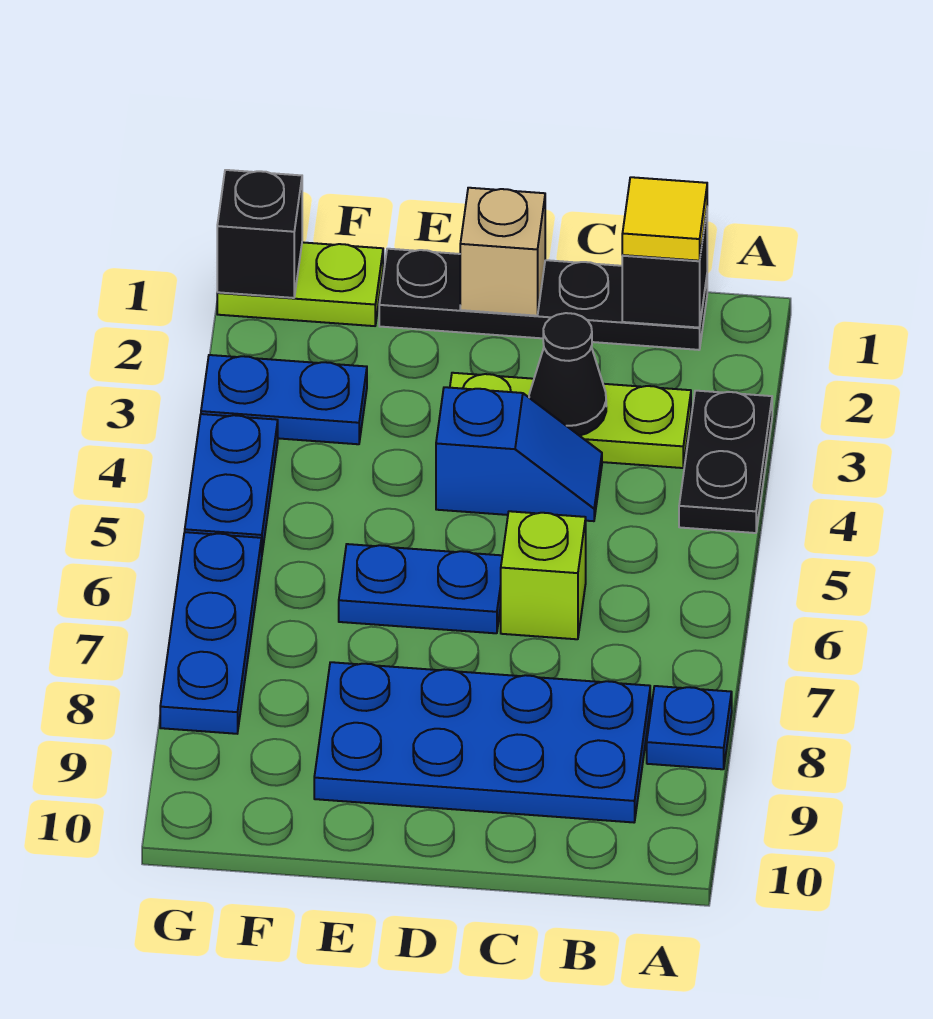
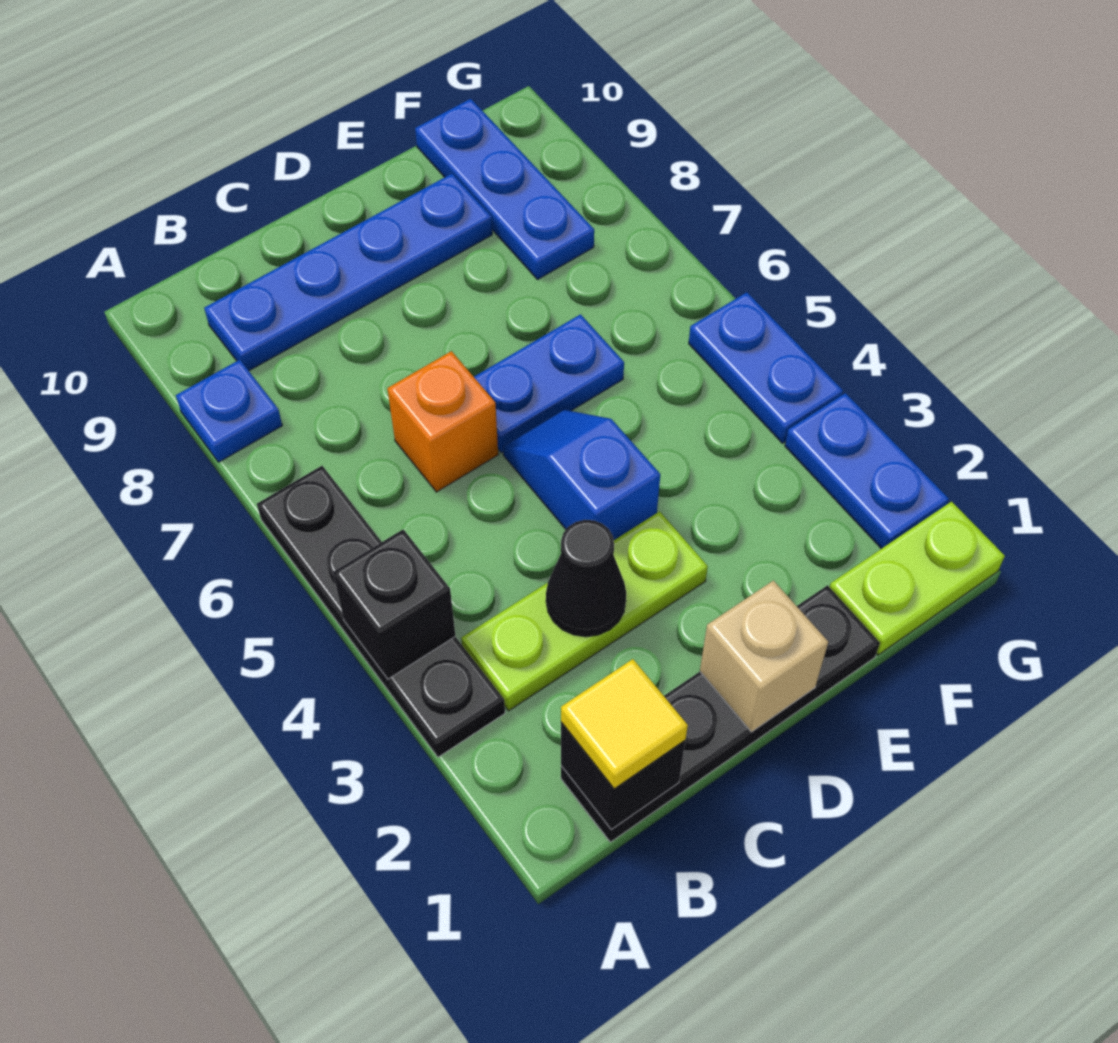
black plate A3:A4 level 1 -> black plate A3:A6 level 1
blue plate B8:E9 level 1 -> blue plate B9:E9 level 1
blue slope C4:D4 level 1 top D -> blue slope D4:D5 level 1 top 4
lime brick C6 level 1 -> orange brick C6 level 1
blue plate F3:G3 level 1 -> blue plate G2:G3 level 1
black brick G1 level 2 -> black brick A4 level 2
blue plate G6:G8 level 1 -> blue plate F8:F10 level 1

